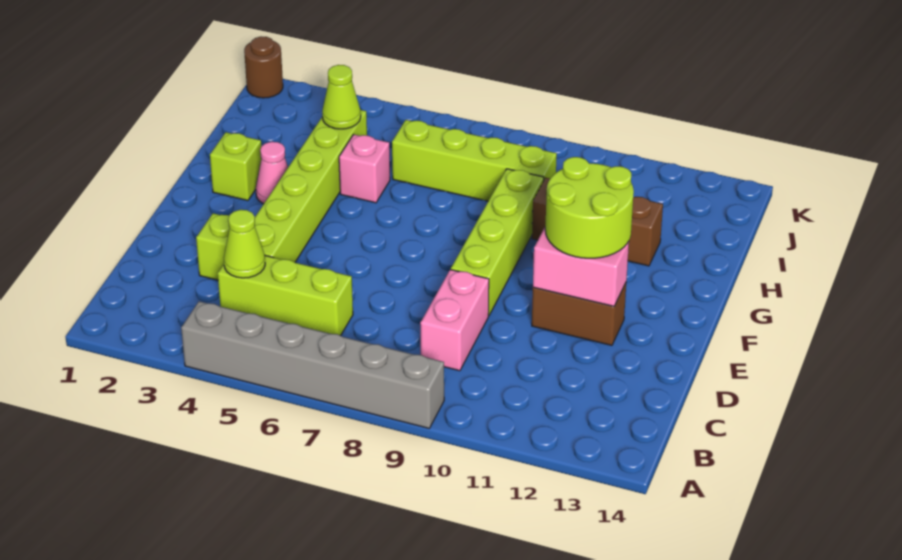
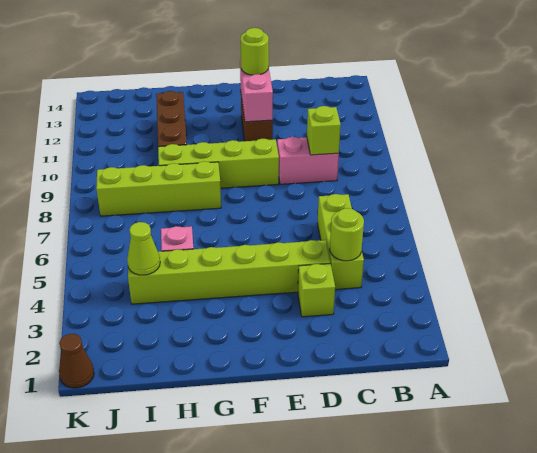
grey brick A4:A9 level 1 -> none
lime cone C4 level 2 -> lime round brick C4 level 2
lime round brick E11:F12 level 3 -> lime round brick E12 level 3
lime brick G2 level 1 -> lime brick C9 level 2
pink cone G3 level 1 -> none
lime brick I6:I9 level 1 -> lime brick G8:J8 level 1
brown round brick K1 level 1 -> brown cone K1 level 1

